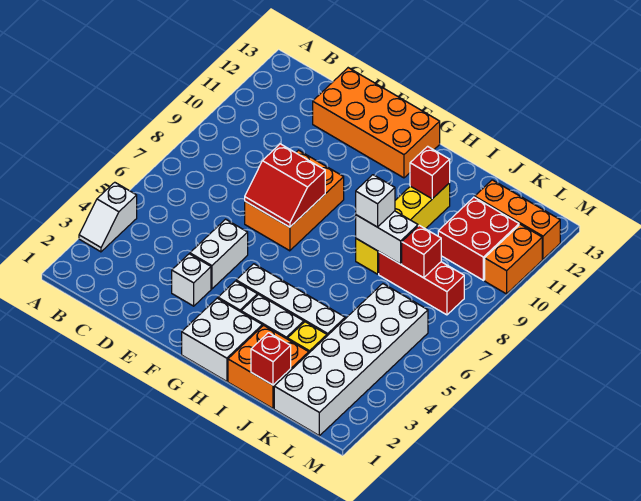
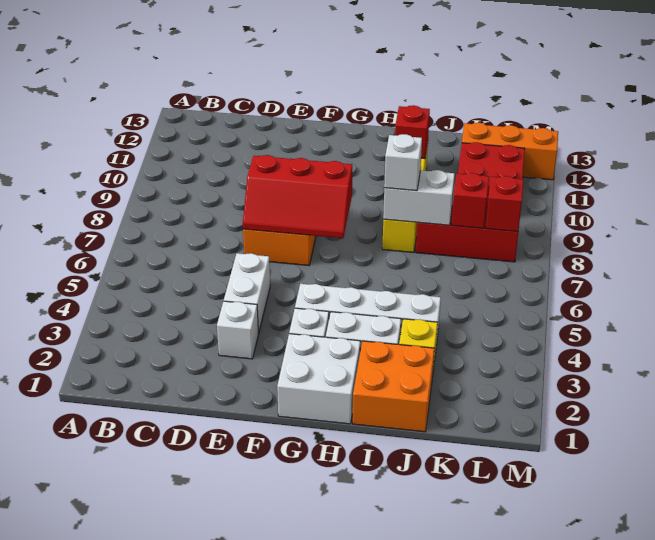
white slope A3:A4 level 1 top 4 -> none
orange brick D12:G13 level 1 -> none
red slope E7:F8 level 2 top 8 -> red slope E7:G8 level 2 top 8
red brick J1 level 2 -> red brick L8 level 2
white brick K1:L6 level 1 -> none
orange brick M10:M11 level 1 -> none

